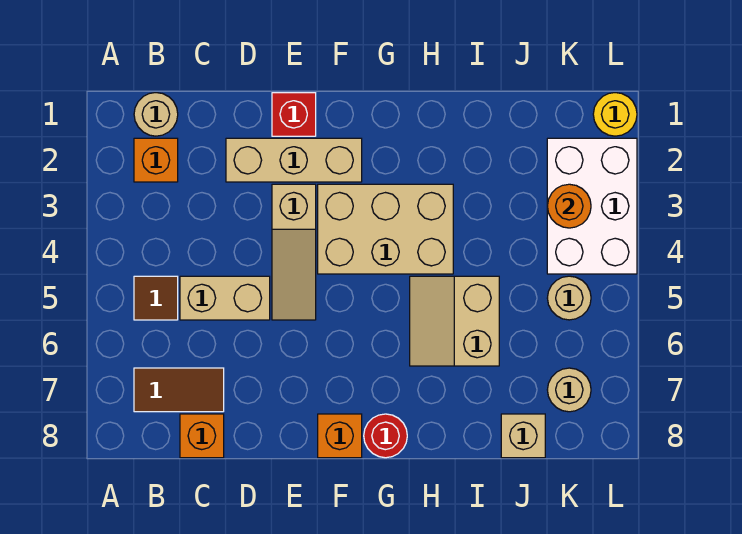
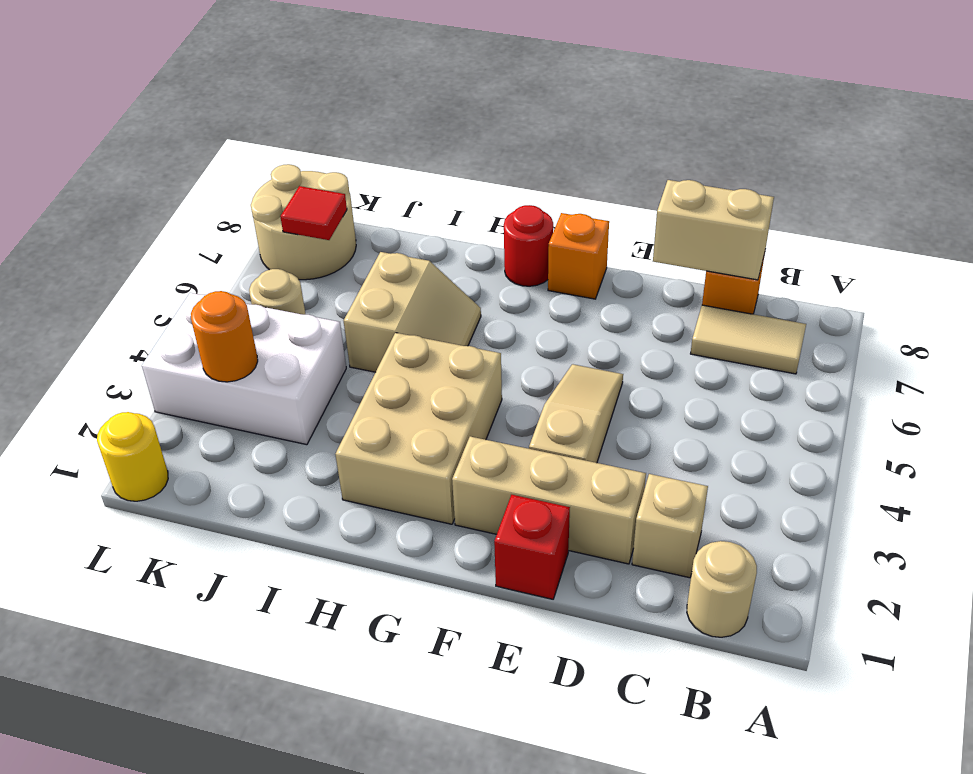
orange brick B2 level 1 -> none
brown tile B5 level 1 -> none
brown tile B7:C7 level 1 -> tan tile B7:C7 level 1
tan brick C5:D5 level 1 -> tan brick C8:D8 level 2
tan brick F3:H4 level 1 -> tan brick G2:H4 level 1
tan brick J8 level 1 -> tan brick C2 level 1
white brick K2:L4 level 1 -> white brick J3:L4 level 1
tan round brick K7 level 1 -> tan round brick K7:L8 level 1
none -> red tile K7 level 2

